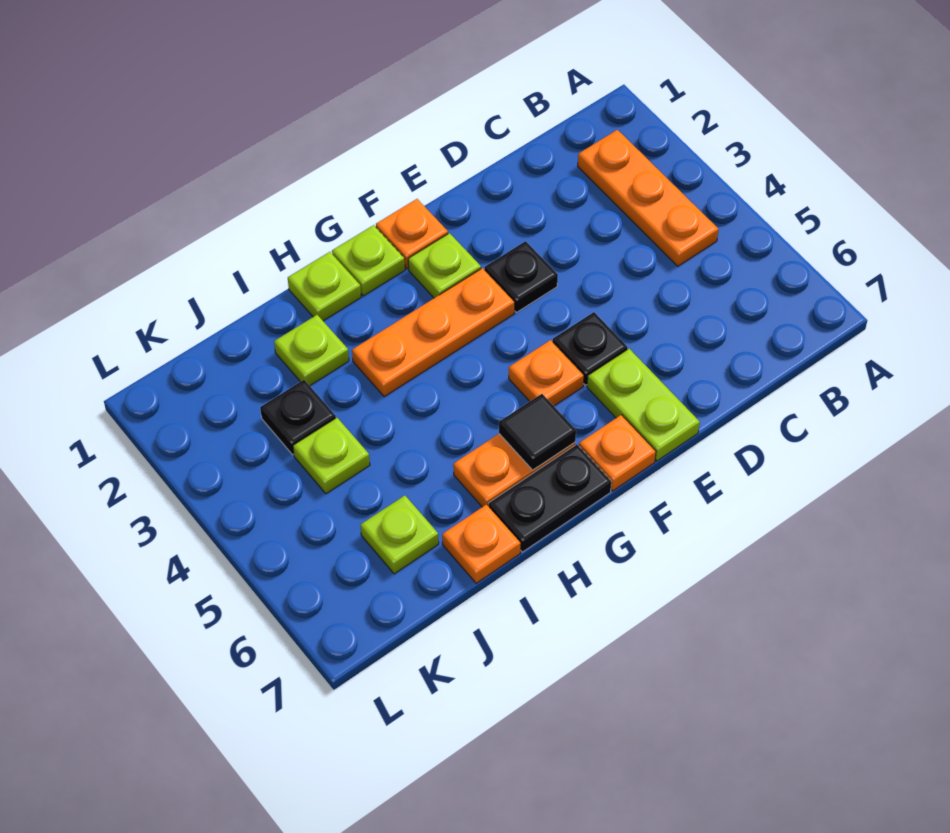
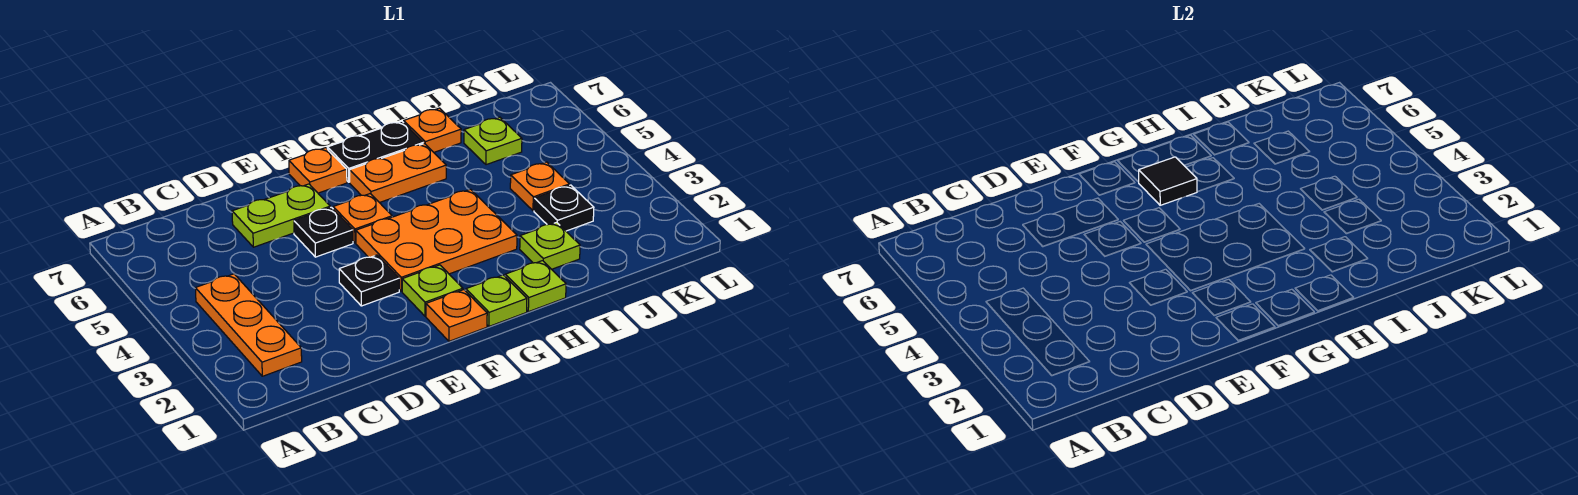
lime plate E6:E7 level 1 -> lime plate D6:E6 level 1
orange plate F3:H3 level 1 -> orange plate F3:H4 level 1
lime plate J4 level 1 -> orange plate J4 level 1

